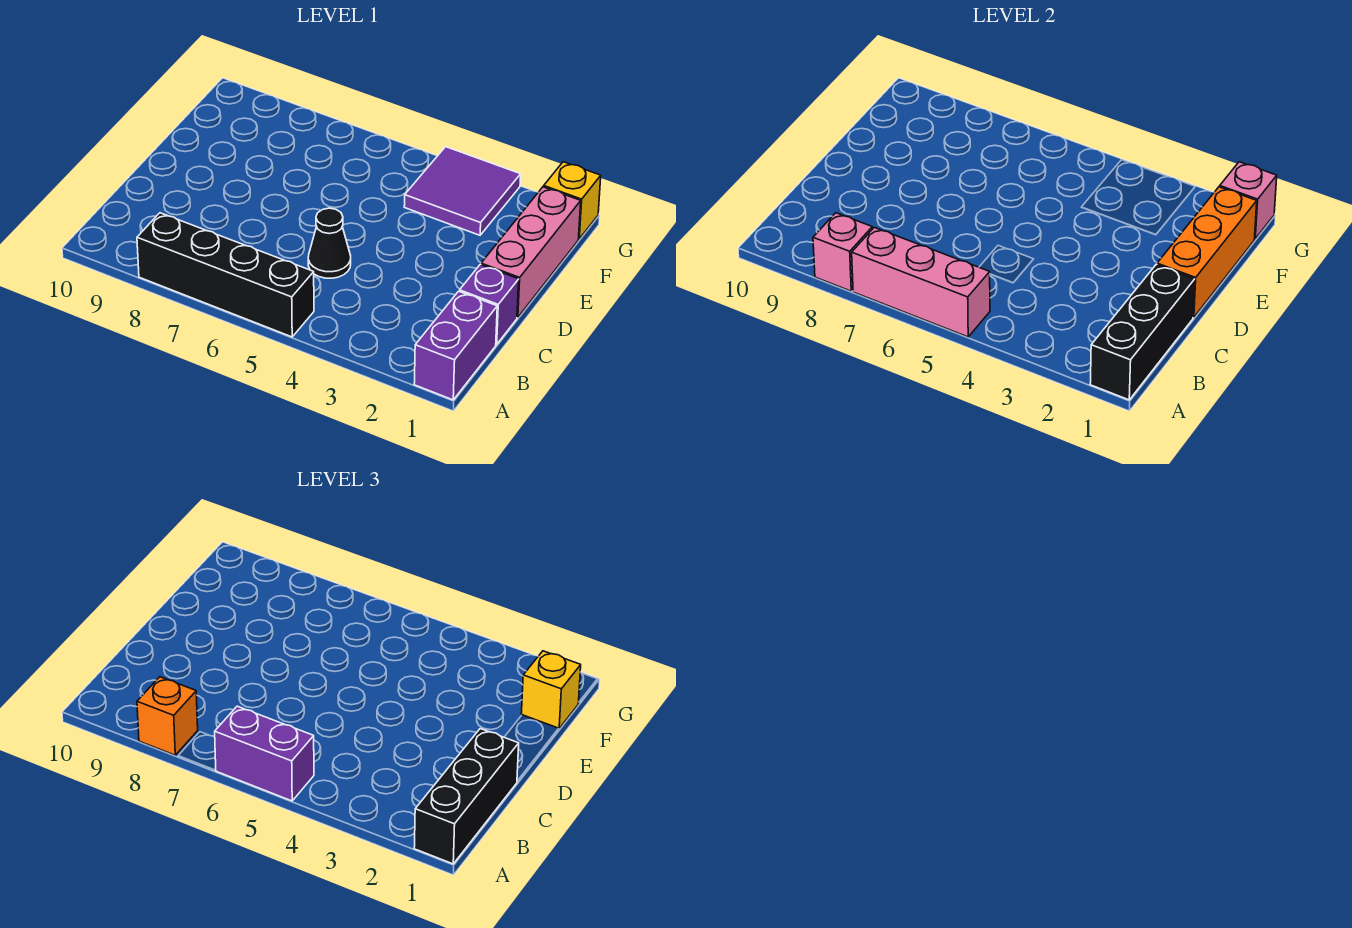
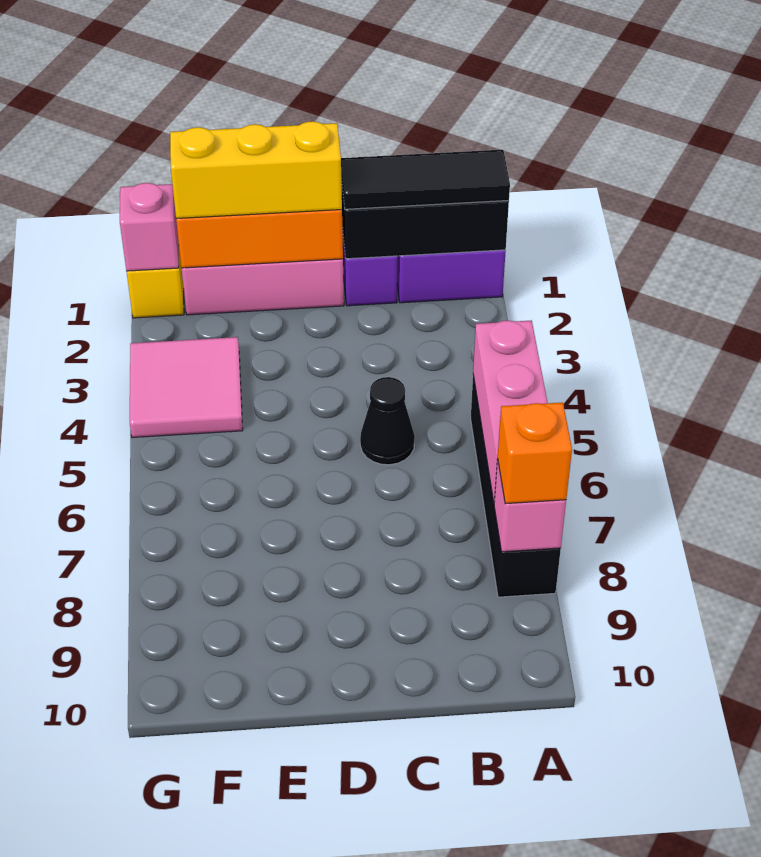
black brick A1:C1 level 3 -> black tile A1:C1 level 3
purple brick A5:A6 level 3 -> none
yellow brick F1 level 3 -> yellow brick D1:F1 level 3
purple tile F3:G4 level 1 -> pink tile F3:G4 level 1

